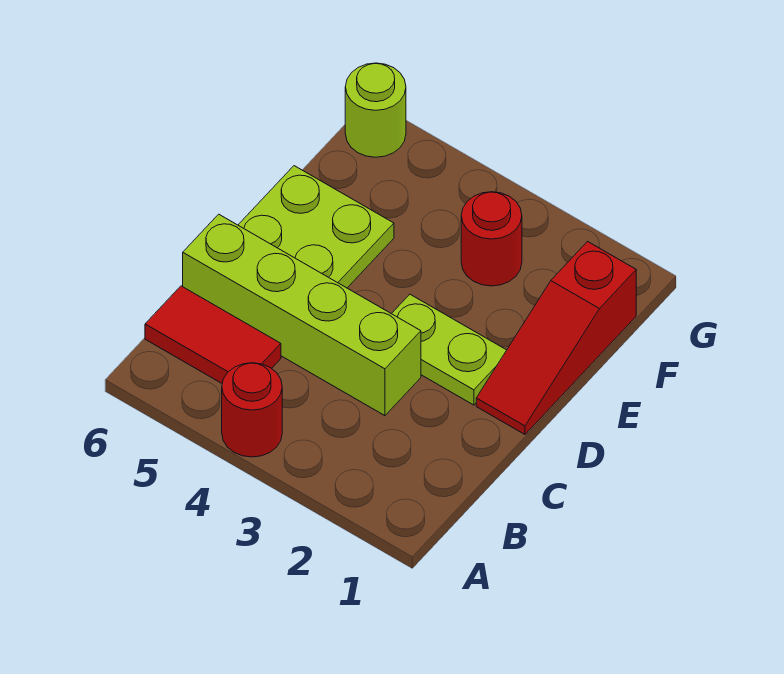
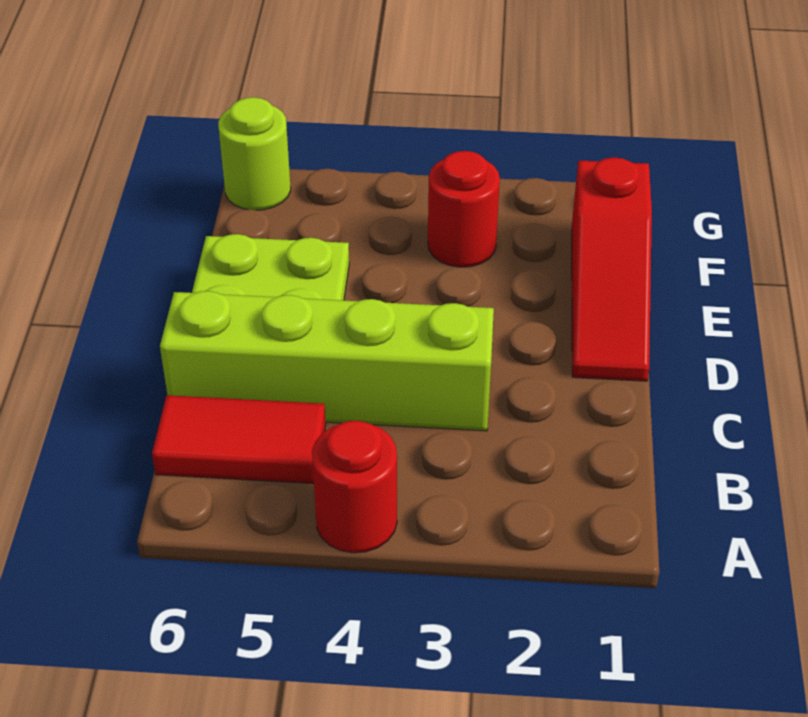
lime plate D2:D3 level 1 -> none

